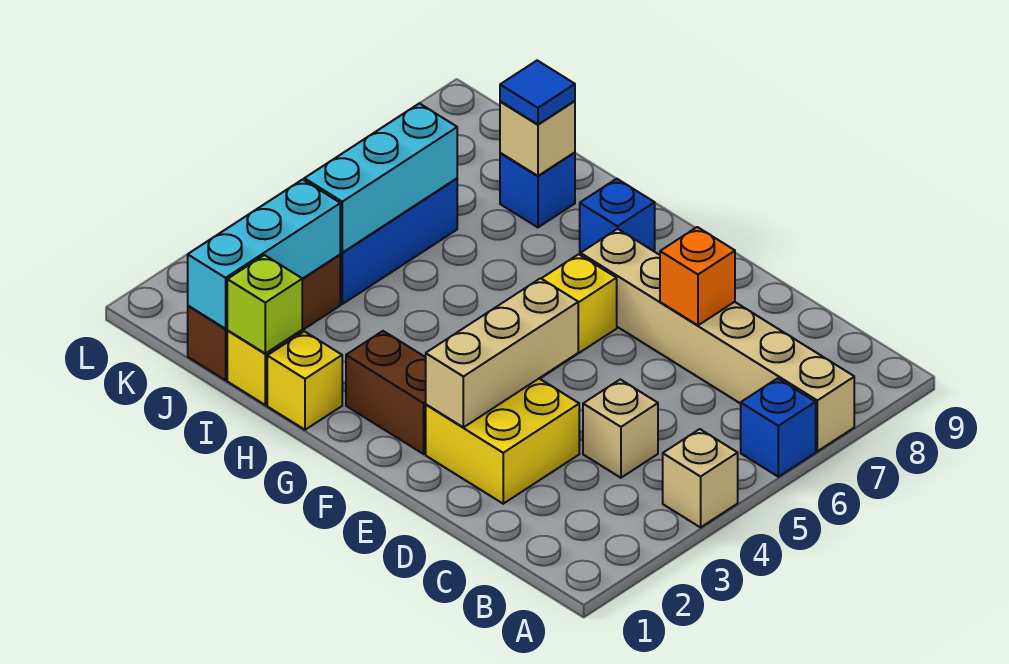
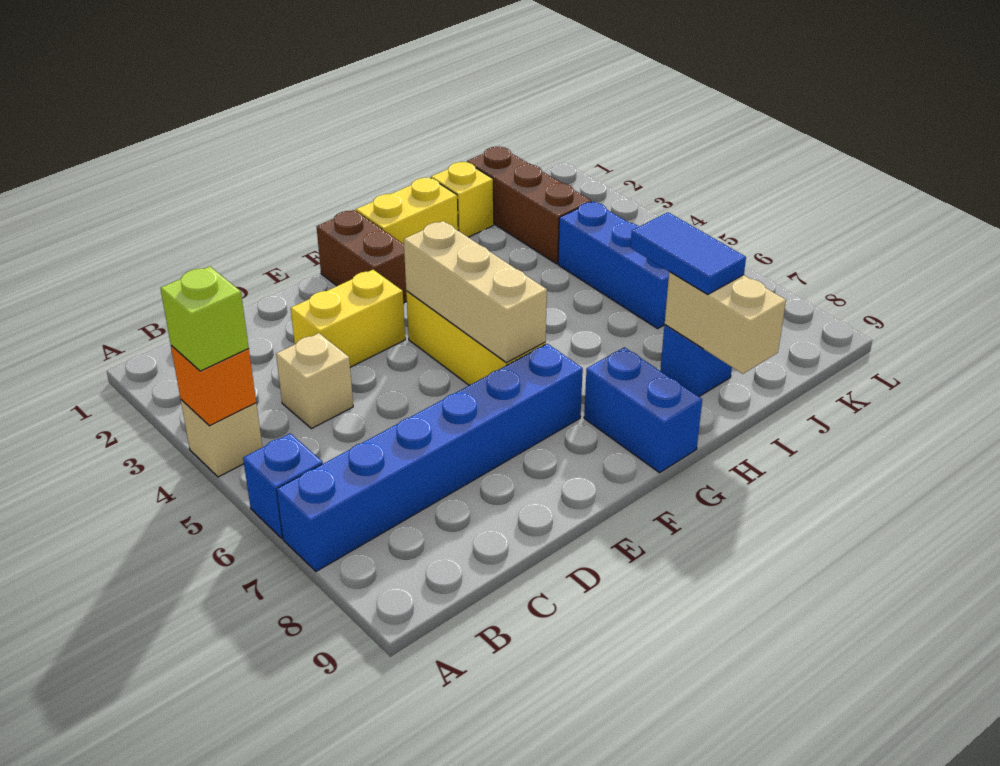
tan brick A7:F7 level 1 -> blue brick A7:F7 level 1
yellow brick D2:E3 level 1 -> yellow brick D3:E3 level 1
orange brick D7 level 2 -> orange brick A4 level 2
tan brick E2:E4 level 2 -> tan brick F4:F6 level 2
brown brick F2:G2 level 1 -> brown brick F1:F2 level 1
blue brick G8 level 1 -> blue brick G8:G9 level 1
yellow brick H1 level 1 -> yellow brick G1:H1 level 1
lime brick I1 level 2 -> lime brick A4 level 3
tan brick I8 level 2 -> tan brick I8:I9 level 2
blue tile I8 level 3 -> blue tile I7:I8 level 3
cyan brick J1:J3 level 2 -> none
cyan brick J4:J6 level 2 -> none

